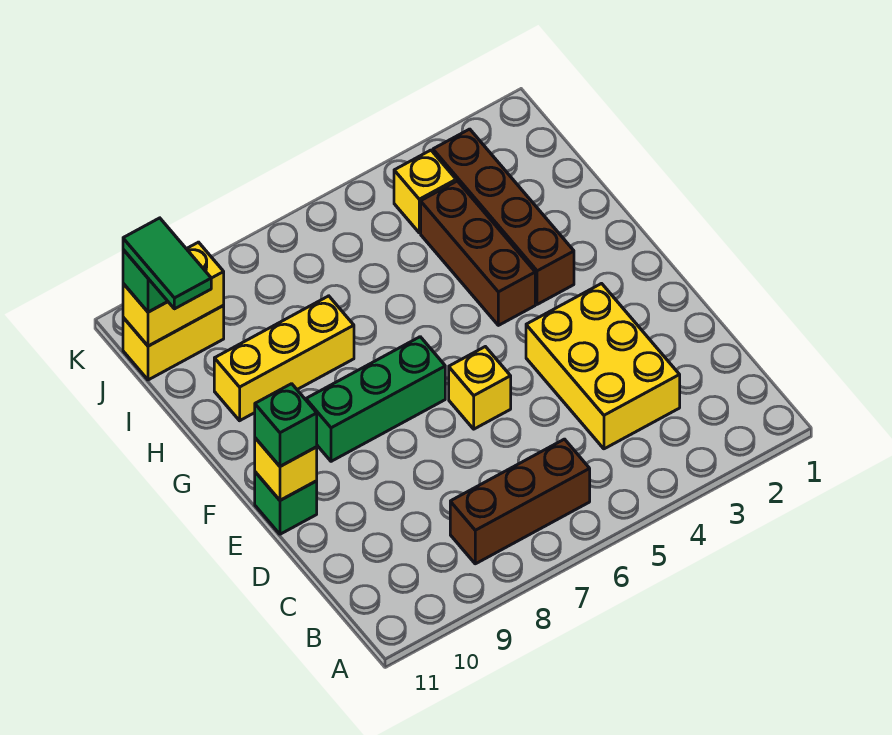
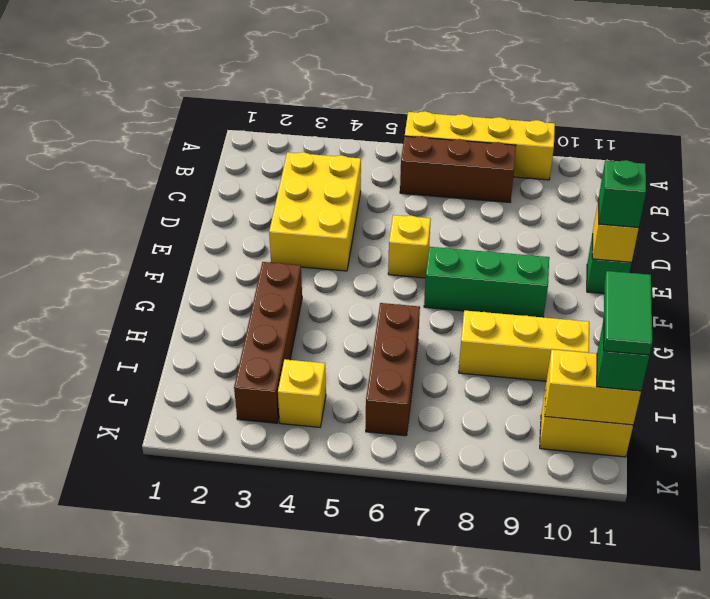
none -> yellow brick A6:A9 level 1
brown brick G4:I4 level 1 -> brown brick H6:J6 level 1

